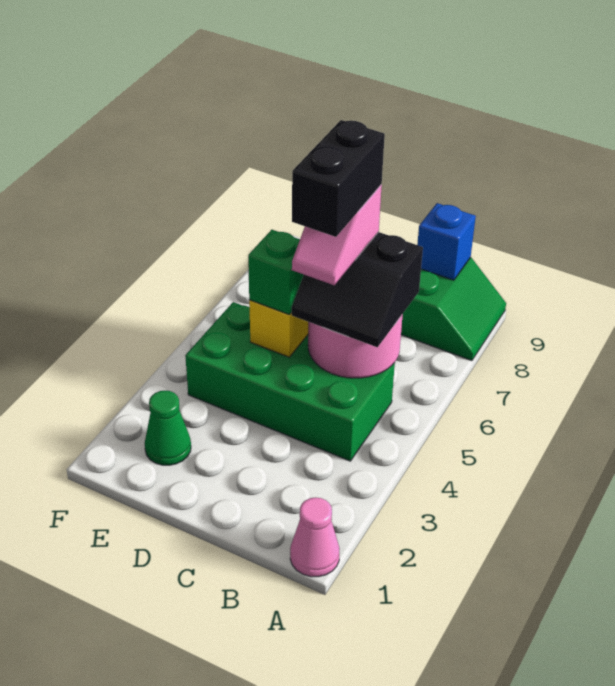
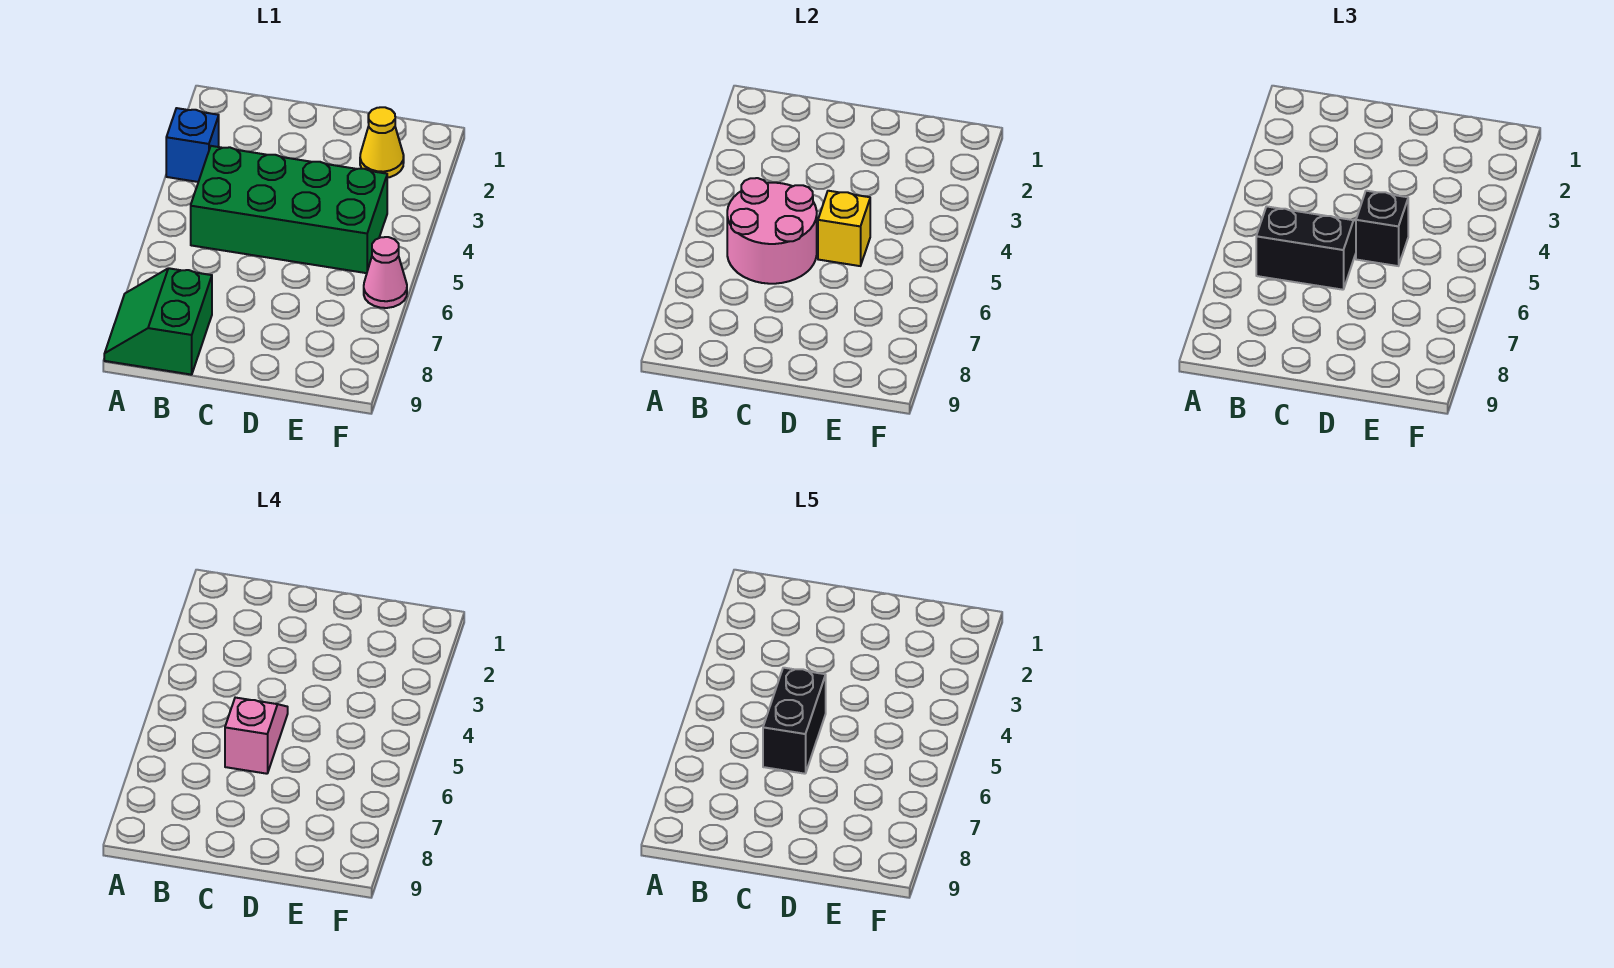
pink cone A1 level 1 -> pink cone F6 level 1
blue brick B9 level 2 -> blue brick A3 level 1
green brick D5 level 3 -> black brick D5 level 3
green cone E2 level 1 -> yellow cone E2 level 1

